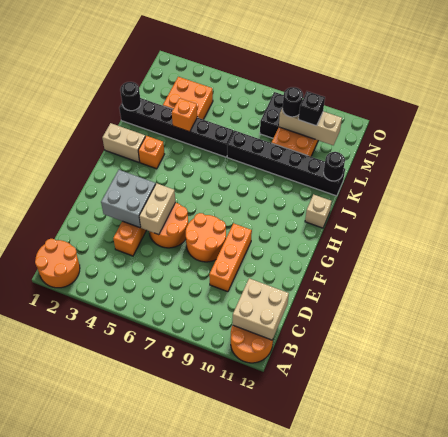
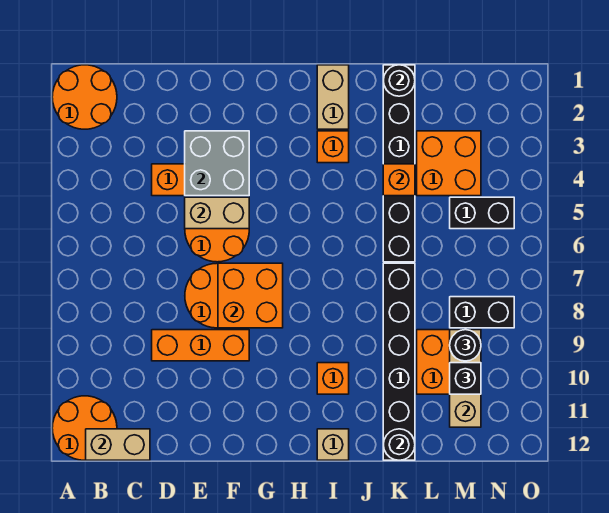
tan brick B11:C12 level 2 -> tan brick B12:C12 level 2
none -> orange brick F7:G8 level 2
none -> orange brick I10 level 1
none -> black brick M5:N5 level 1

